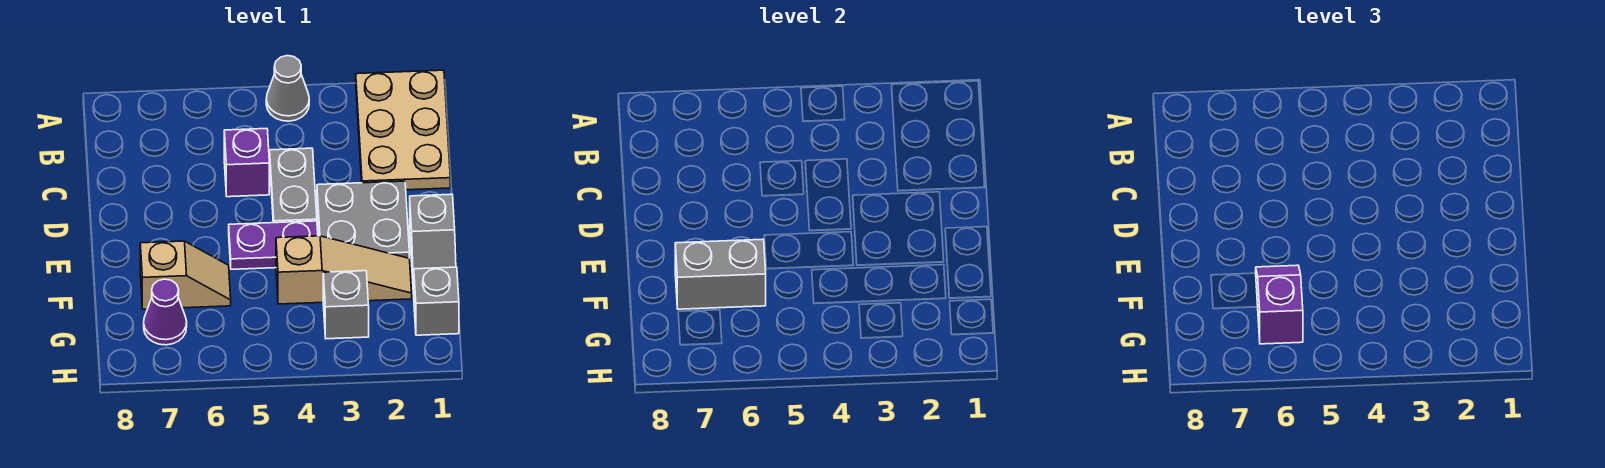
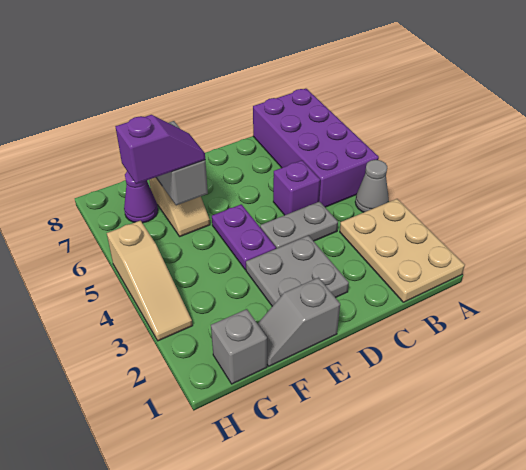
tan plate A1:C2 level 1 -> tan plate A1:B3 level 1
none -> purple brick A5:B8 level 1
tan slope F2:F4 level 1 top 4 -> tan slope H3:H5 level 1 top 5
grey brick G3 level 1 -> none

